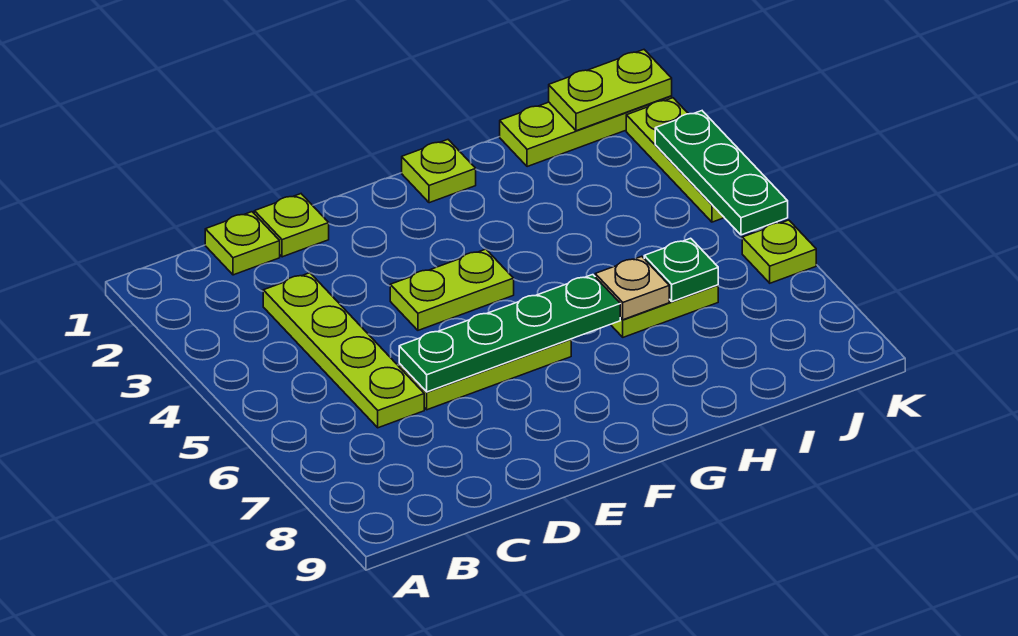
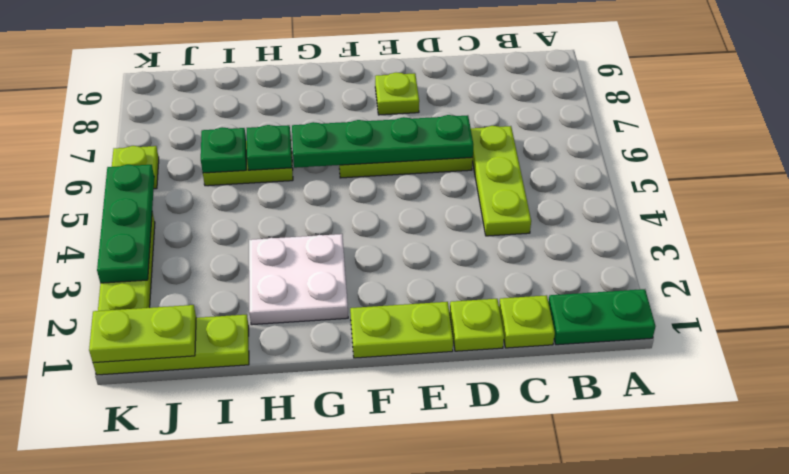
none -> green plate A1:B1 level 1
lime plate C3:C6 level 1 -> lime plate C4:C6 level 1
lime plate E4:F4 level 1 -> lime plate E1:F1 level 1
lime plate G1 level 1 -> lime plate E8 level 1
none -> white plate G2:H3 level 1
tan plate H6 level 2 -> green plate H6 level 2

